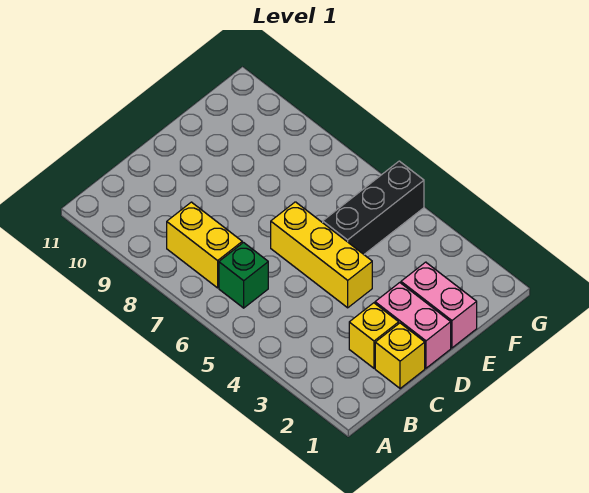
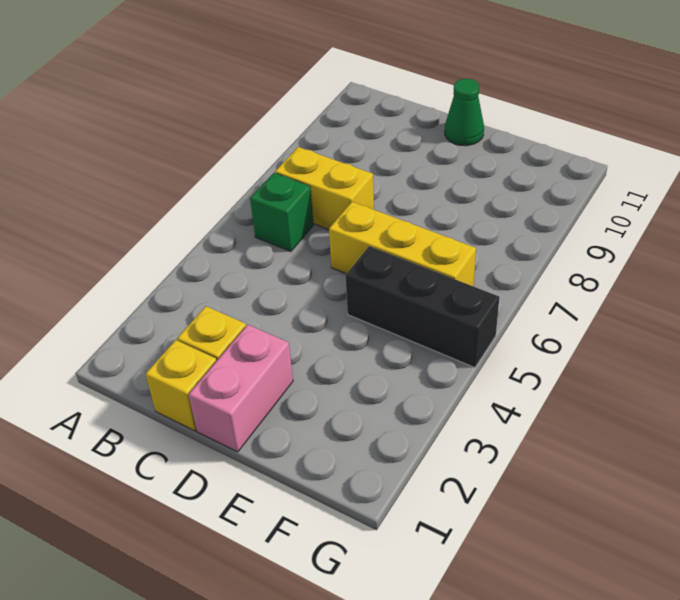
yellow brick B7:B8 level 1 -> yellow brick B7:C7 level 1
yellow brick D4:D6 level 1 -> yellow brick D6:F6 level 1
none -> green cone D11 level 1
pink brick E1:E2 level 1 -> none

